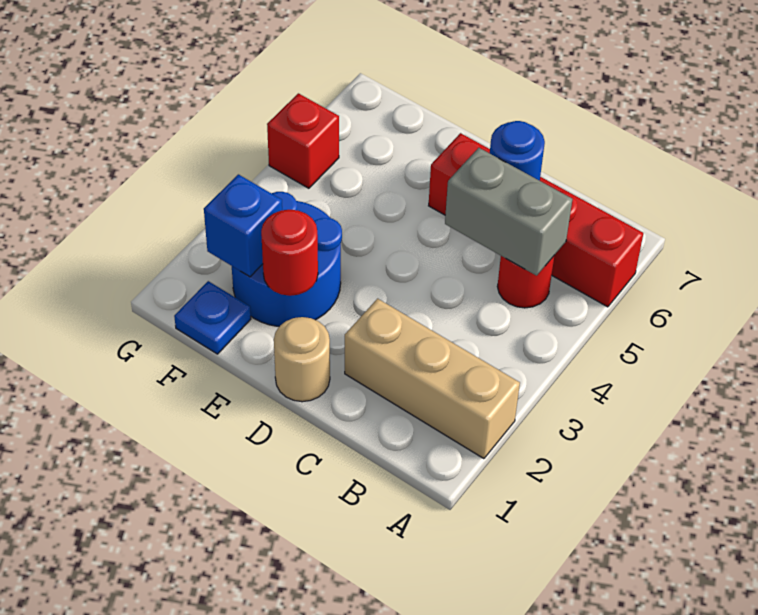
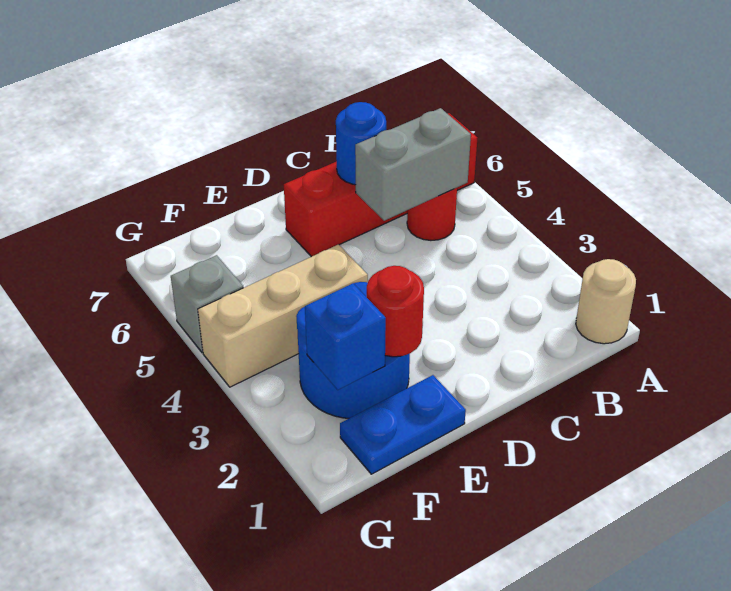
tan brick A2:C2 level 1 -> tan brick E4:G4 level 1
tan round brick D1 level 1 -> tan round brick A1 level 1
blue plate F1 level 1 -> blue plate E1:F1 level 1
red brick G5 level 1 -> grey brick G5 level 1

